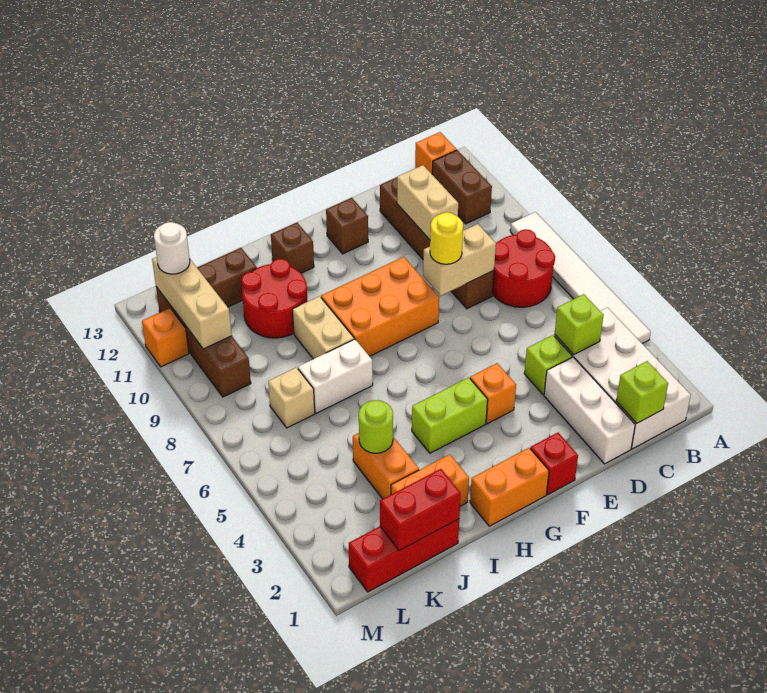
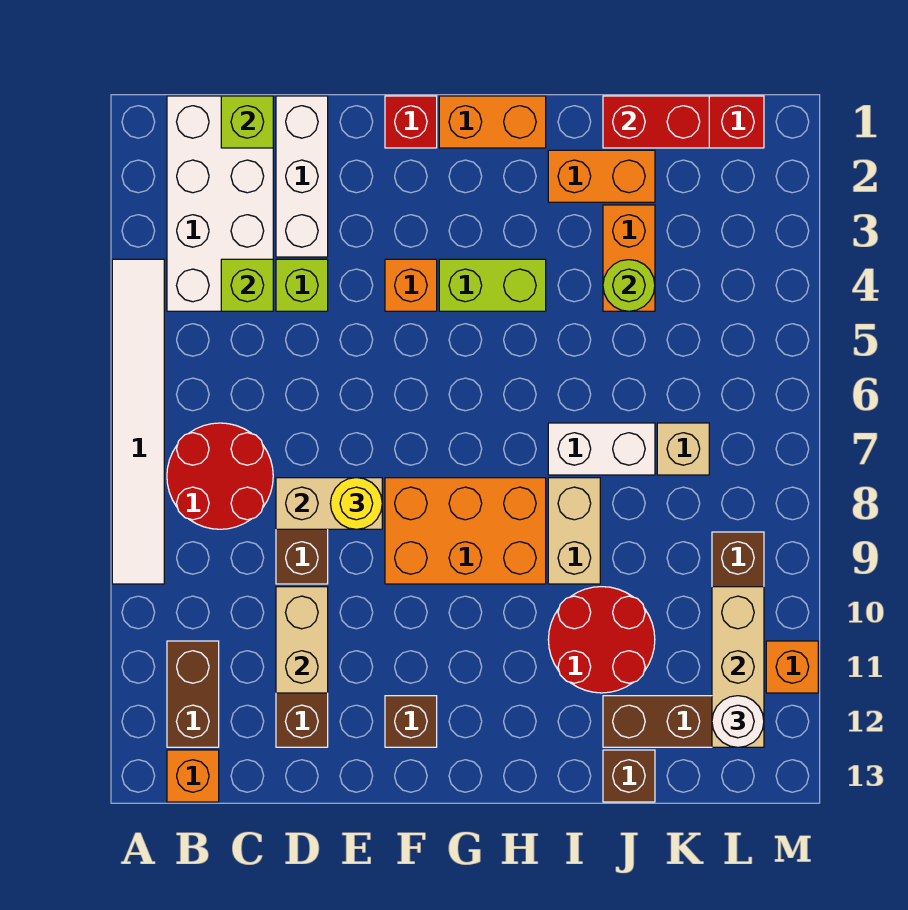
brown brick H12 level 1 -> brown brick J13 level 1

